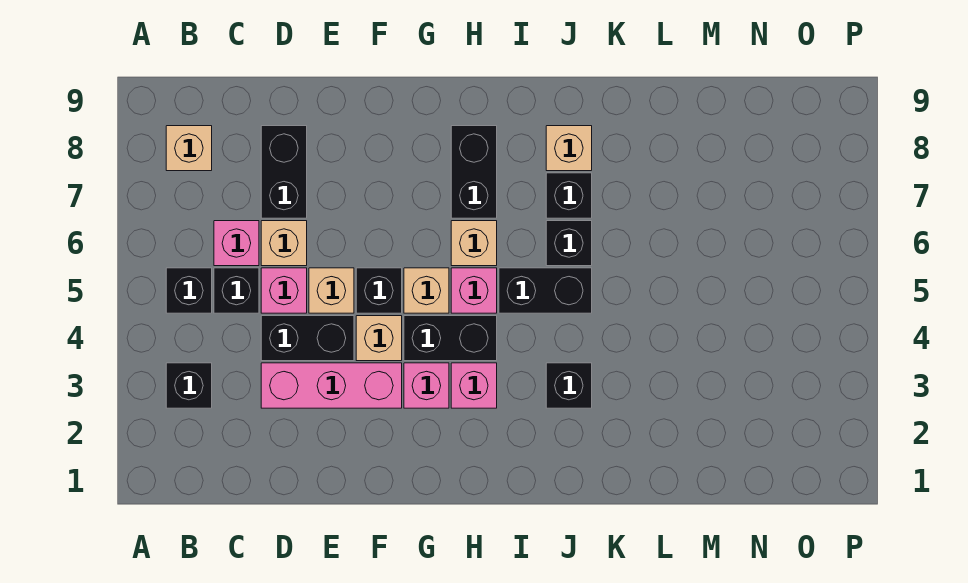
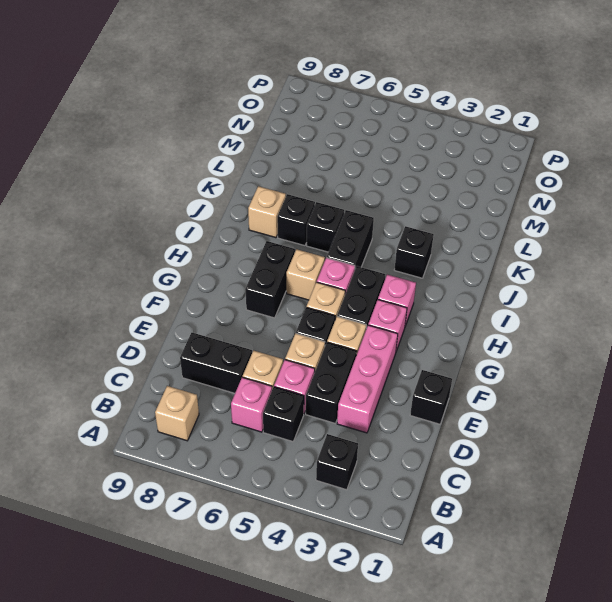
black brick B5 level 1 -> black brick E1 level 1
black brick H7:H8 level 1 -> black brick G7:H7 level 1

